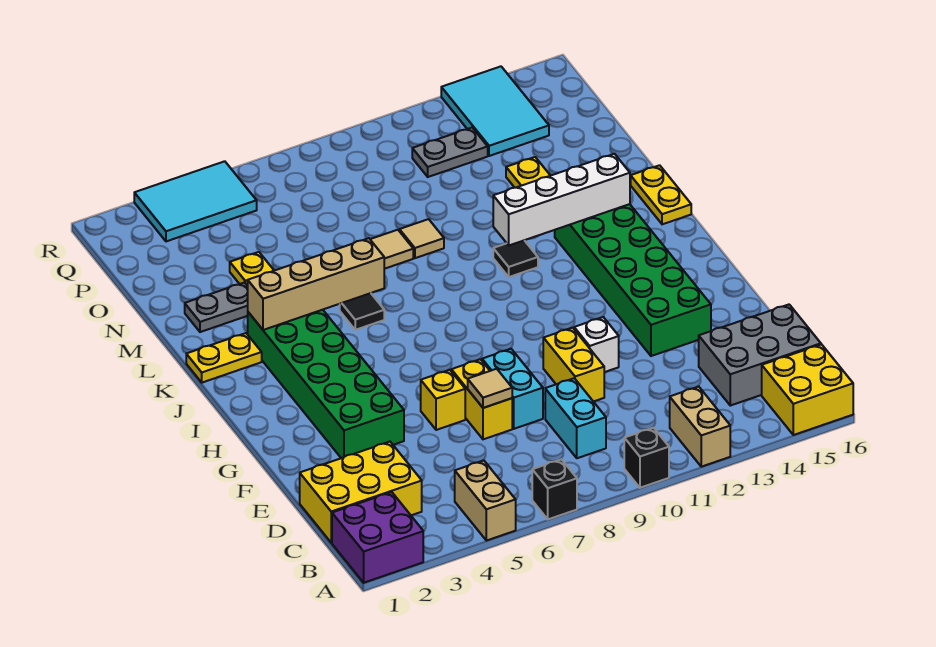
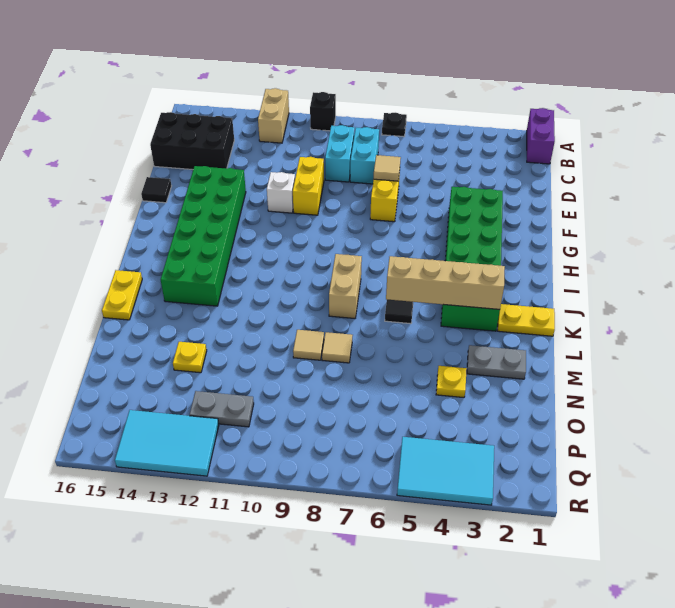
purple brick A1:B2 level 1 -> purple brick A1:B1 level 1
tan brick A5:B5 level 1 -> tan brick J8:K8 level 1
black brick A7 level 1 -> black plate A7 level 1
yellow brick A15:B16 level 1 -> none
yellow brick C1:D3 level 1 -> none
grey brick C14:D16 level 1 -> black brick C14:D16 level 1
cyan brick E8:F8 level 1 -> cyan brick C8:D8 level 1
yellow brick F6 level 1 -> none
black tile K11 level 1 -> black tile F16 level 1
white brick K11:K14 level 2 -> none
cyan tile P13:R14 level 1 -> cyan tile Q12:R14 level 1

